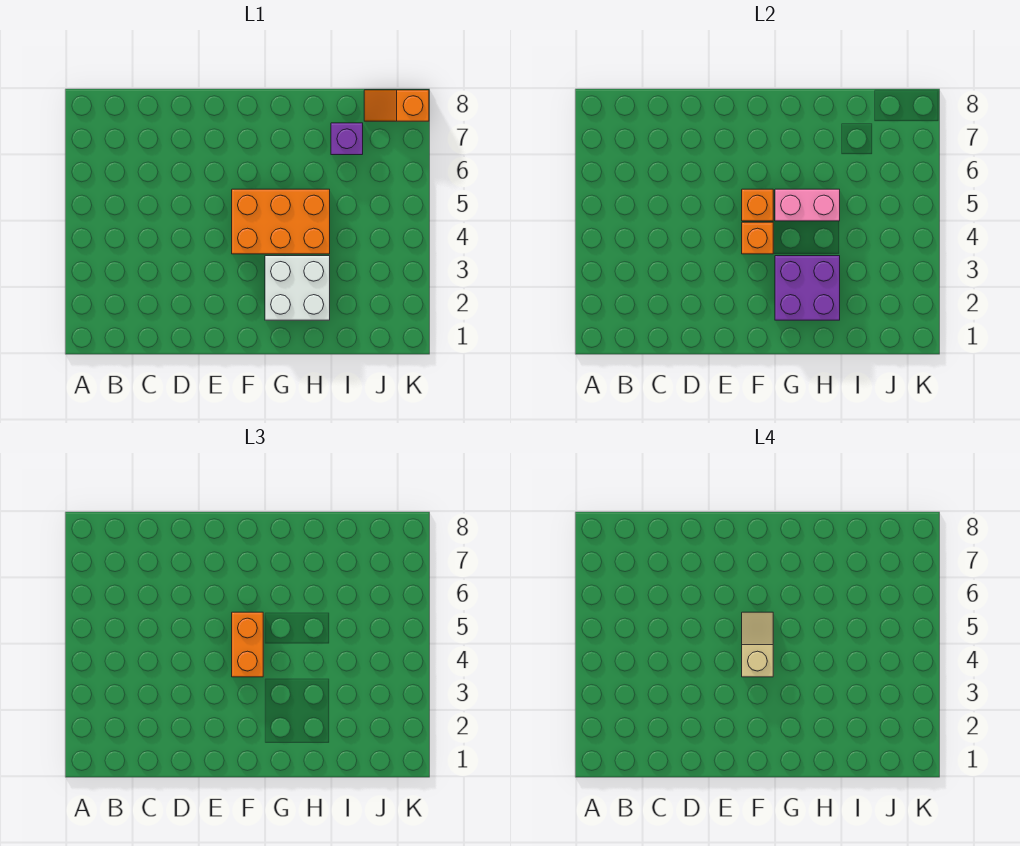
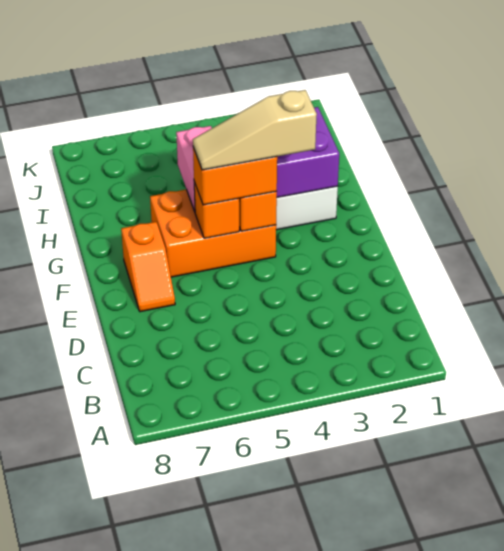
orange brick F4:H5 level 1 -> orange brick F4:G6 level 1
tan slope F4:F5 level 4 top 4 -> tan slope F3:F5 level 4 top 3
purple brick I7 level 1 -> none
orange slope J8:K8 level 1 top K -> orange slope E7:F7 level 1 top F

